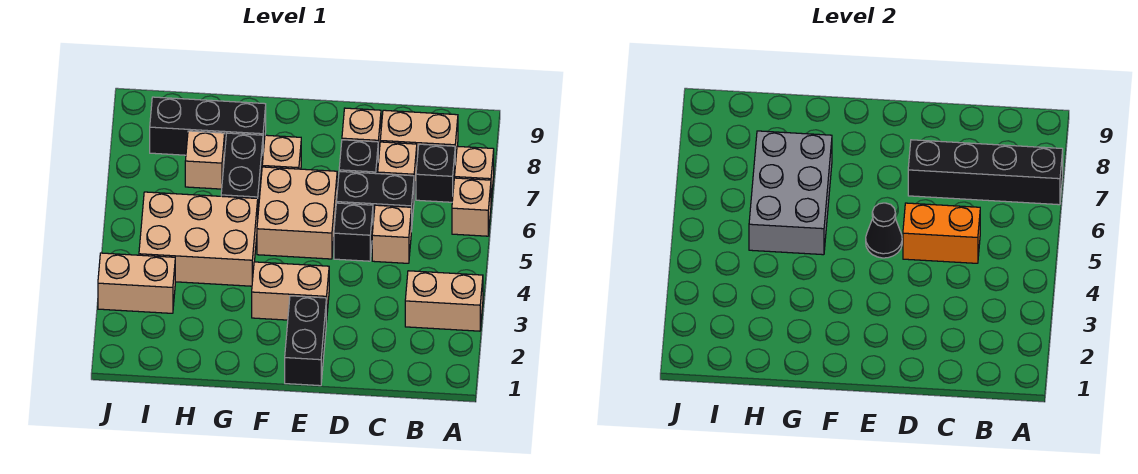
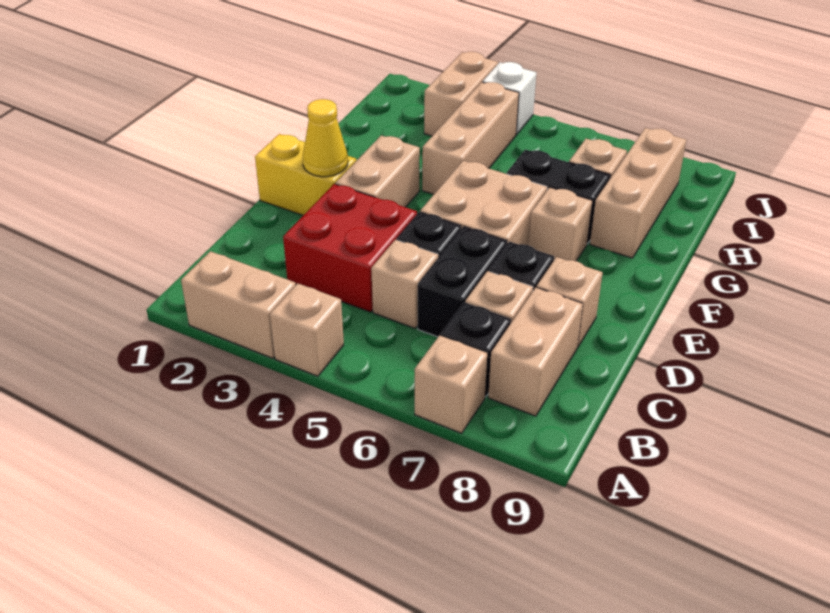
tan brick A3:B3 level 1 -> tan brick A2:A3 level 1
tan brick A6 level 1 -> tan brick A4 level 1
black brick A7:D7 level 2 -> none
none -> red brick C3:D4 level 1
orange brick C5:D5 level 2 -> none
black brick E1:E2 level 1 -> yellow brick E1:E2 level 1
none -> yellow cone E2 level 2
black cone E5 level 2 -> none
tan brick G4:I5 level 1 -> tan brick G4:I4 level 1
grey brick G5:H7 level 2 -> none
black brick G8:I8 level 1 -> tan brick G8:I8 level 1
none -> white brick J4 level 1

